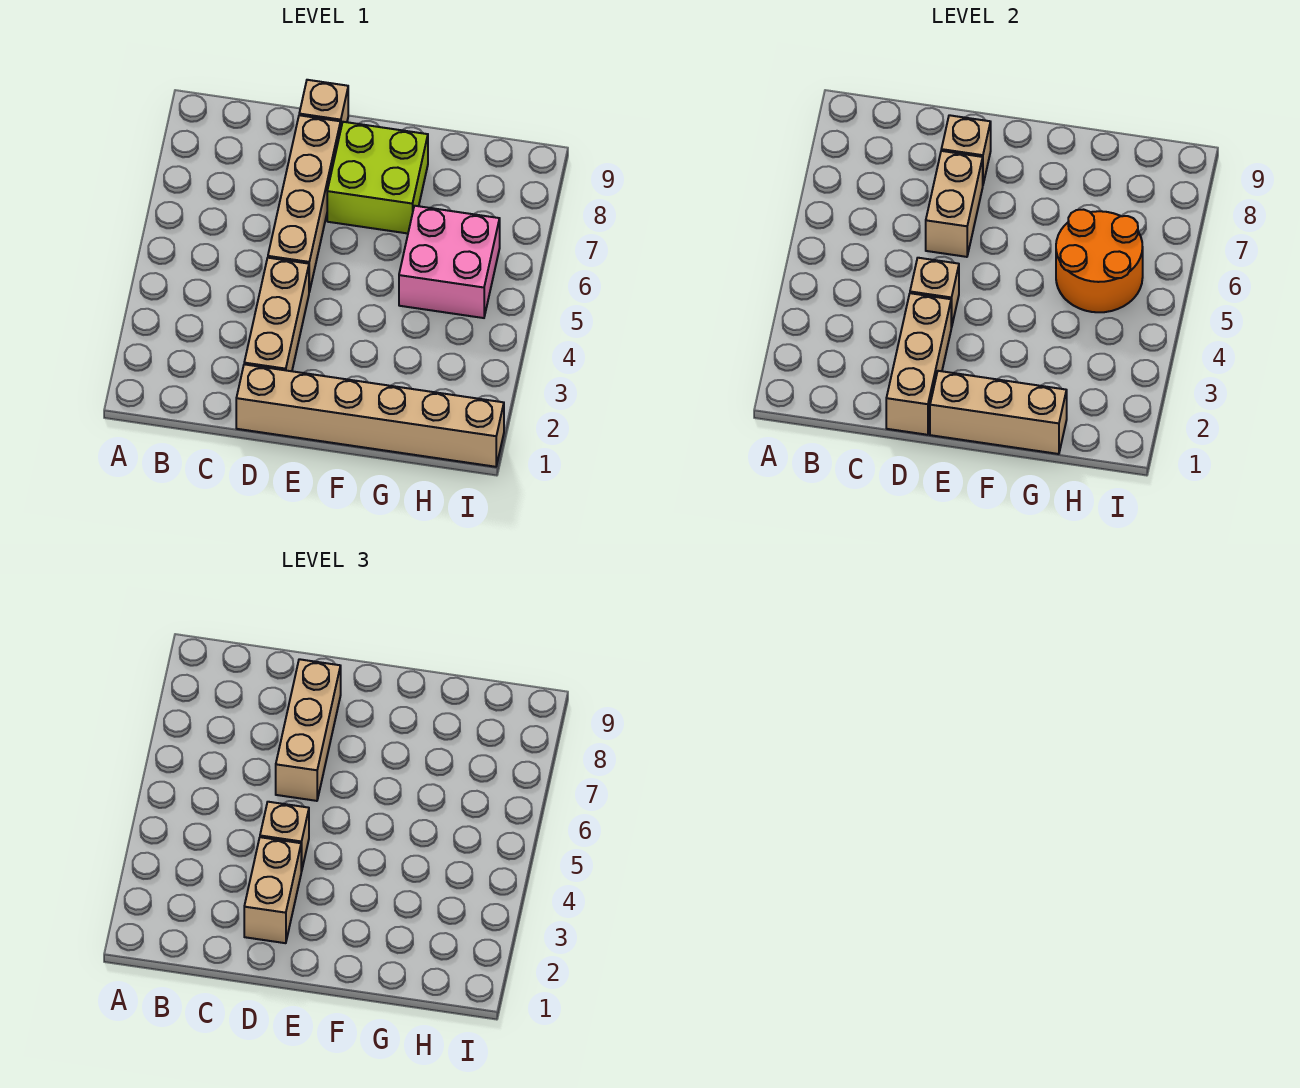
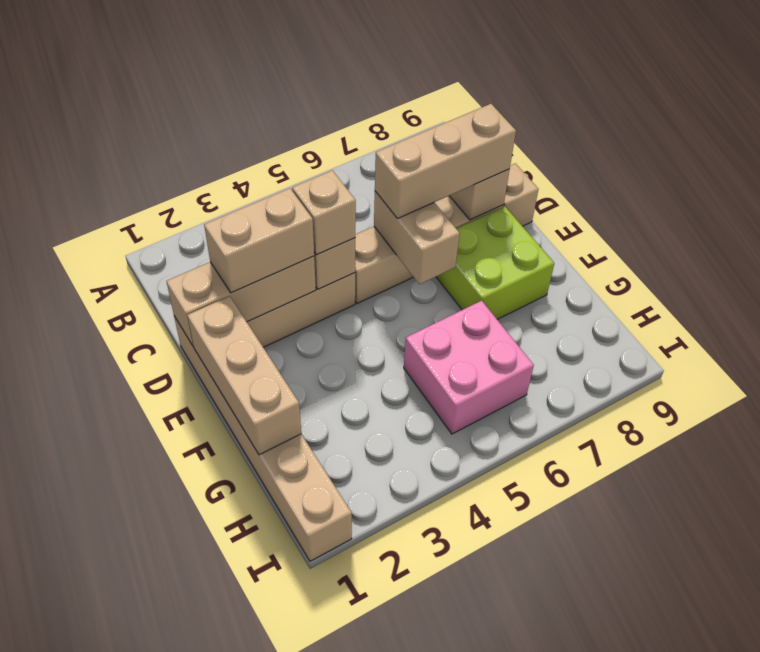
tan brick D6:D7 level 2 -> tan brick D6:E6 level 2
orange round brick G5:H6 level 2 -> none

